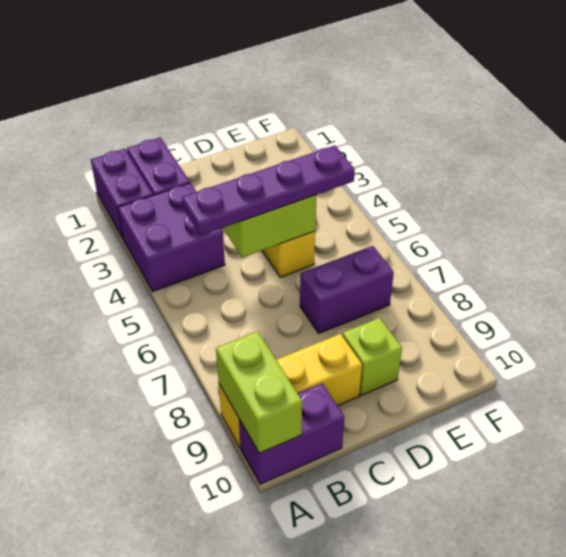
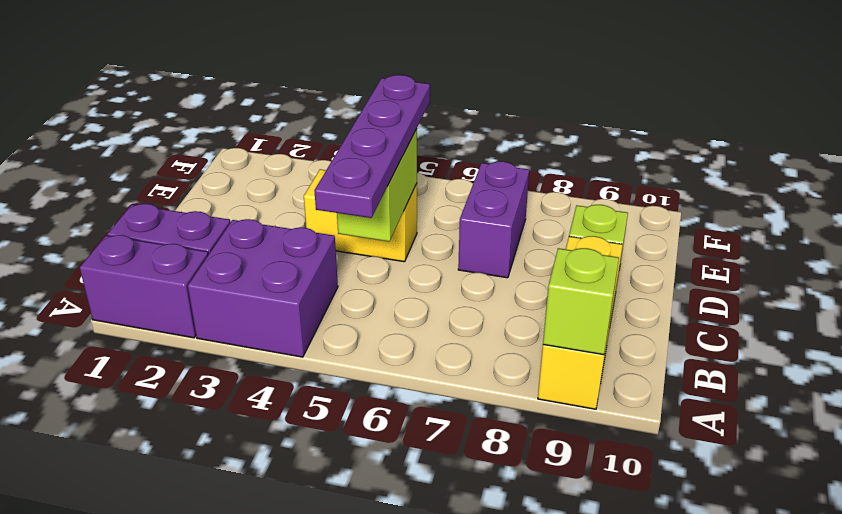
lime brick A9:A10 level 2 -> lime brick A9 level 2
purple brick A10:B10 level 1 -> none

